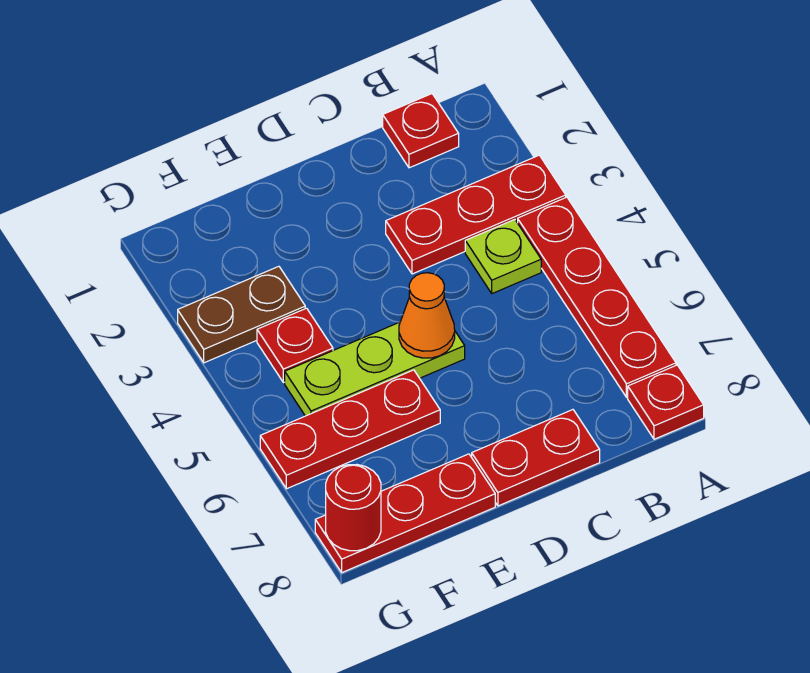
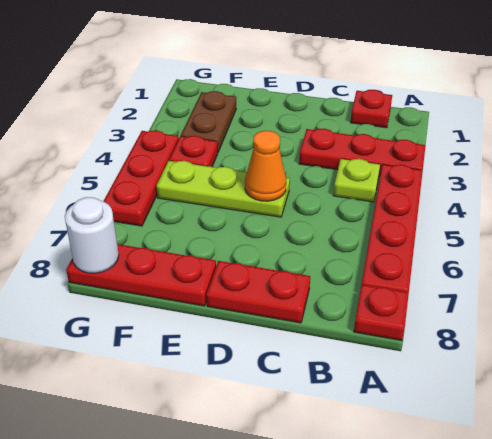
red plate E6:G6 level 1 -> red plate G4:G6 level 1
brown plate F3:G3 level 1 -> brown plate F2:F3 level 1
red round brick G8 level 2 -> white round brick G8 level 2

